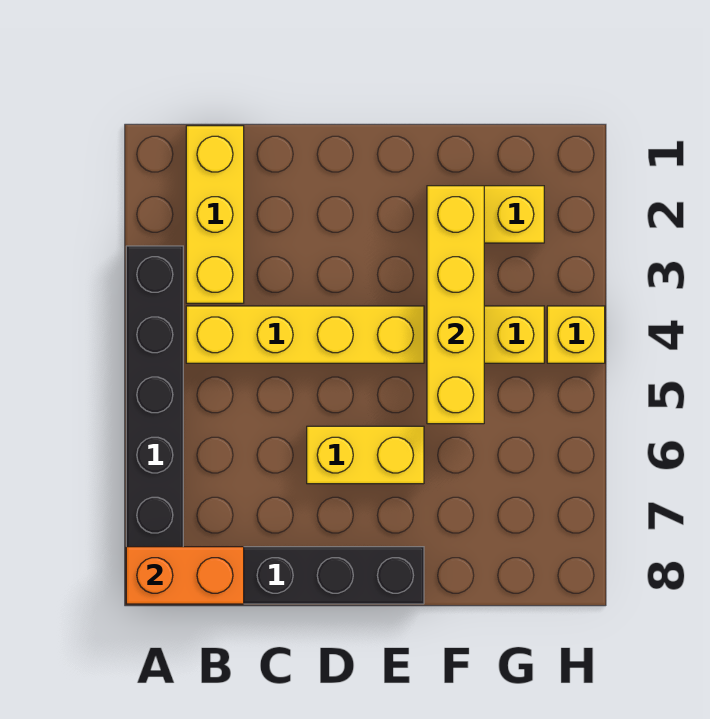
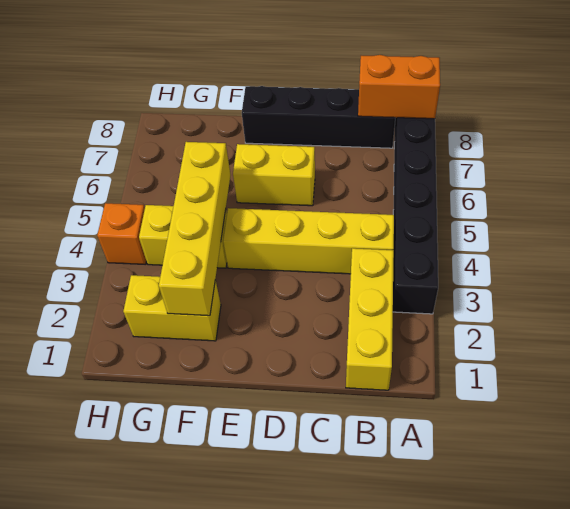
yellow brick H4 level 1 -> orange brick H4 level 1

